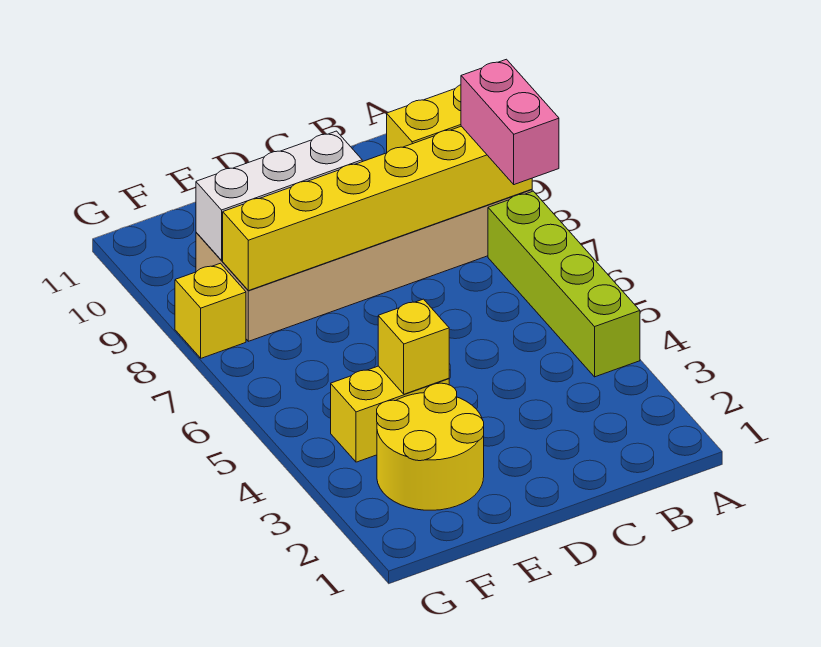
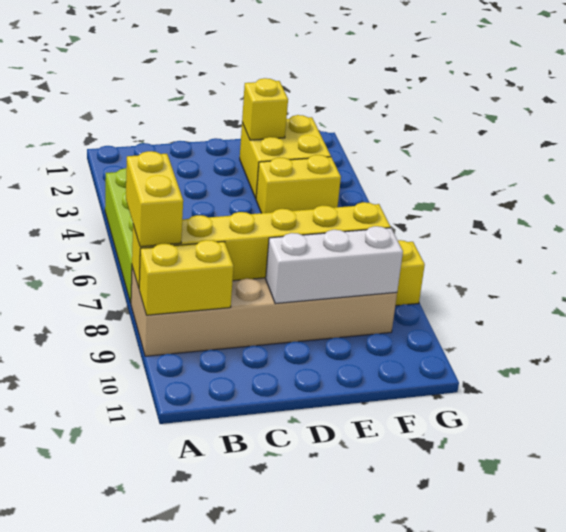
pink brick A7:A8 level 3 -> yellow brick A7:A8 level 3
yellow round brick E2:F3 level 1 -> yellow brick E2:F3 level 1
yellow brick E4 level 2 -> yellow brick E2 level 2

